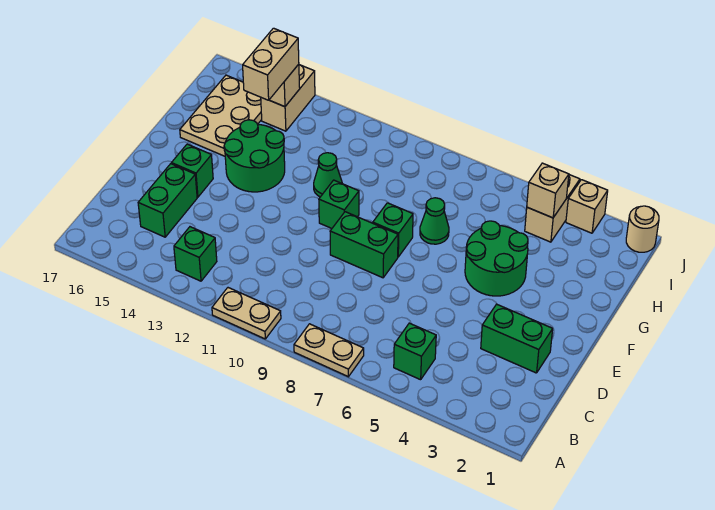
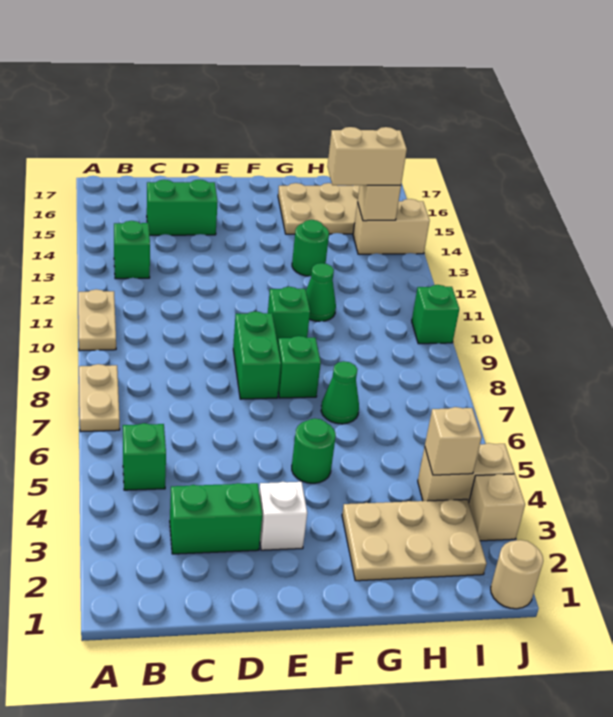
green brick D2:D3 level 1 -> green brick C3:D3 level 1
none -> white brick E3 level 1
green brick E15 level 1 -> green brick J10 level 1
green round brick F4:G5 level 1 -> green round brick F5 level 1
green round brick F13:G14 level 1 -> green round brick G13 level 1
none -> tan plate G2:I3 level 1

